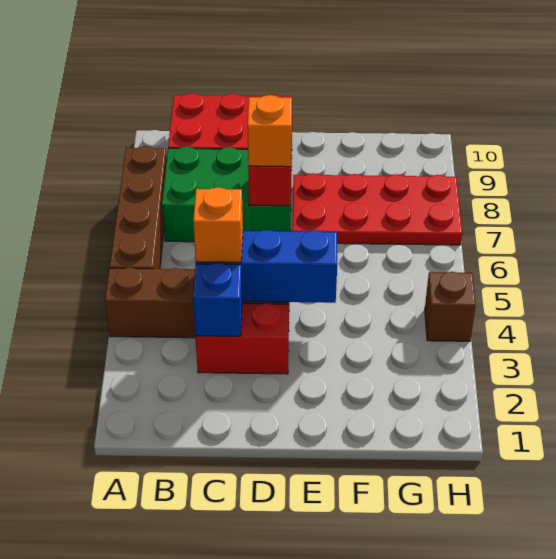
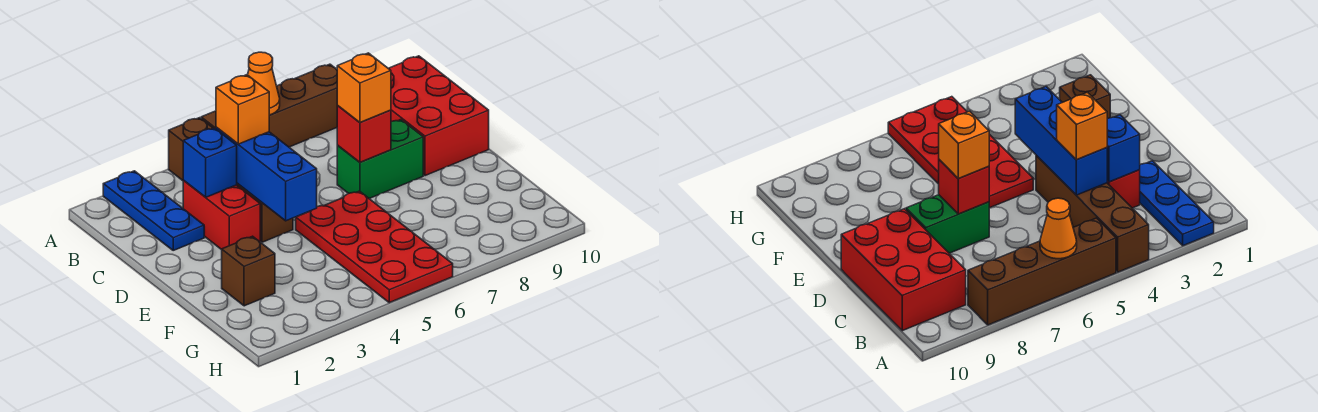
none -> blue plate A2:C2 level 1
none -> orange cone A6 level 2
green brick B7:D8 level 1 -> green brick D7:D8 level 1
red plate E7:H8 level 1 -> red plate E5:H6 level 1
brown brick H4 level 1 -> brown brick F2 level 1

